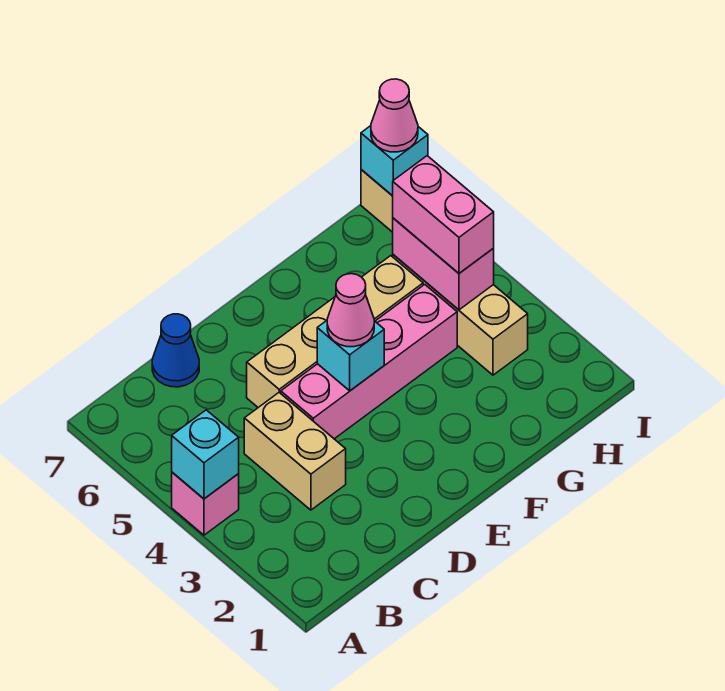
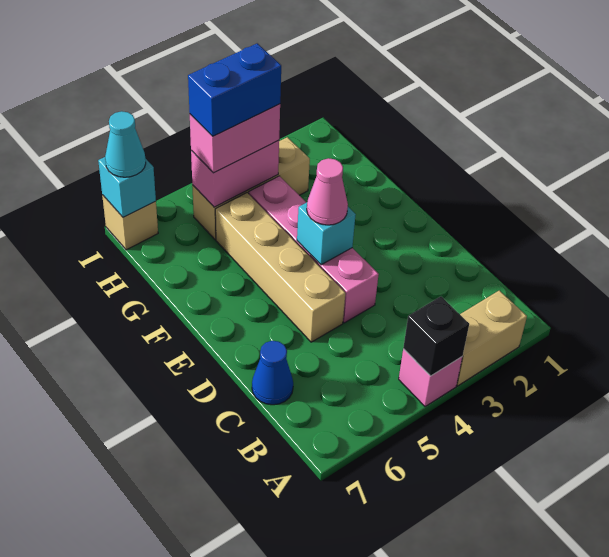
cyan brick A4 level 2 -> black brick A4 level 2
tan brick C3:C4 level 1 -> tan brick A2:A3 level 1
none -> blue brick H4:H5 level 4
pink cone I7 level 3 -> cyan cone I7 level 3

